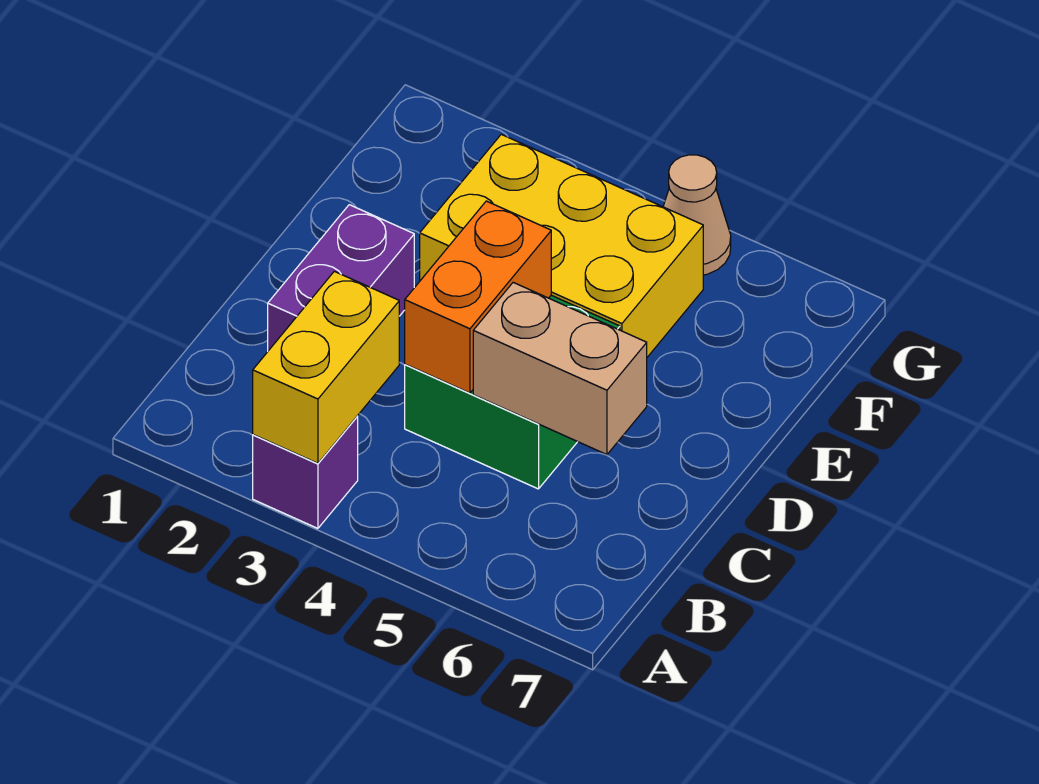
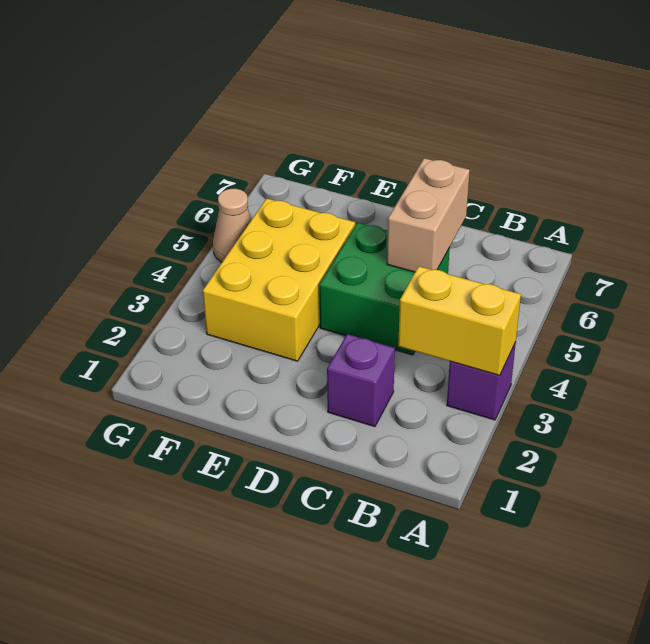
purple brick C2:D2 level 1 -> purple brick C2 level 1
orange brick C4:D4 level 2 -> none

